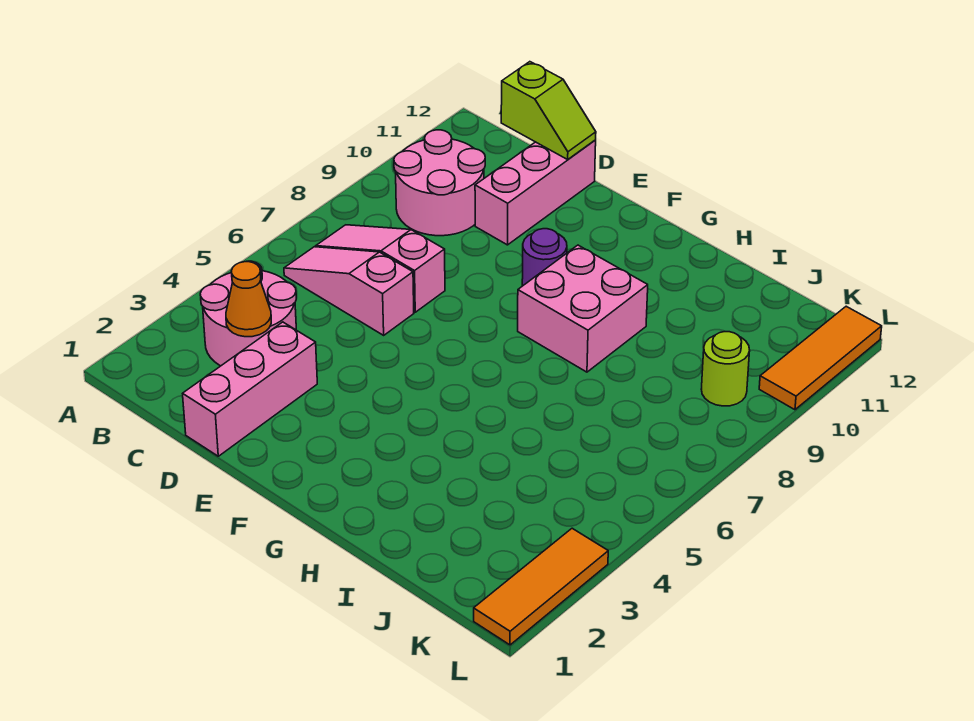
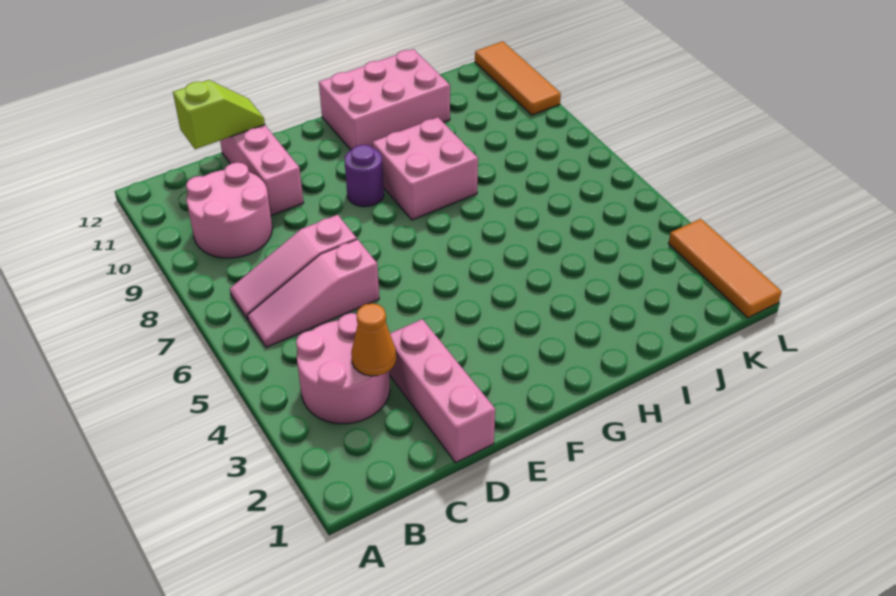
none -> pink brick G11:I12 level 1
lime round brick K9 level 1 -> none

